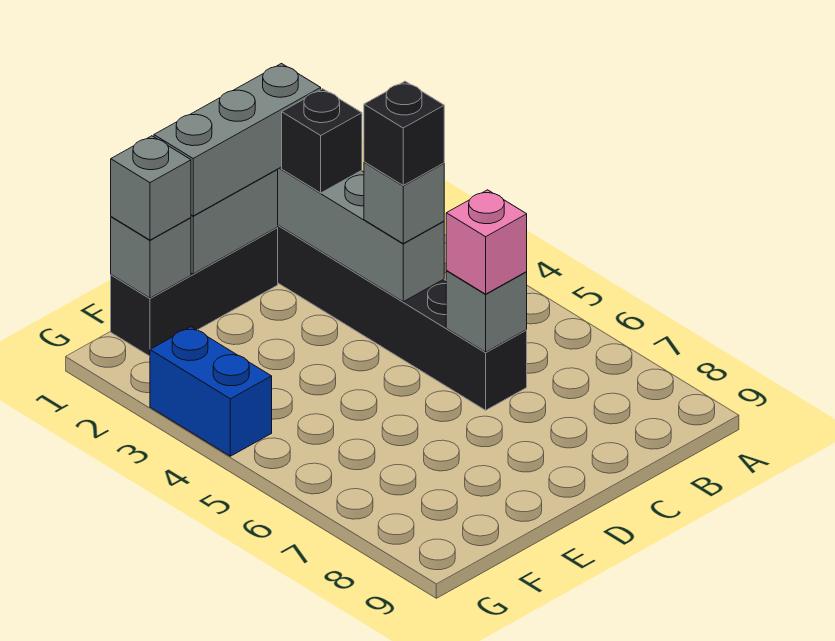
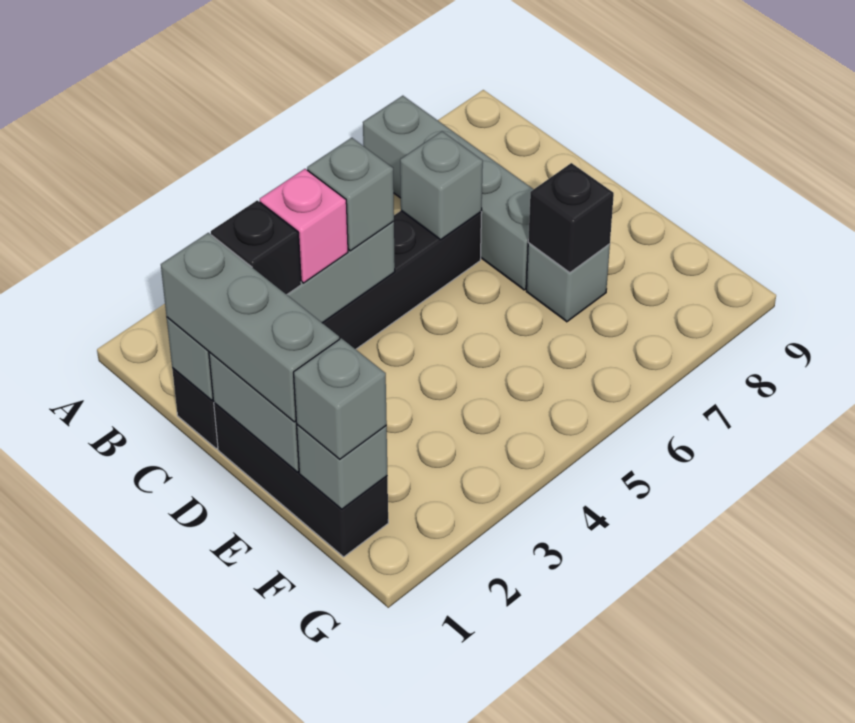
none -> grey brick A7:D7 level 1
black brick C4 level 4 -> black brick E7 level 2
pink brick C6 level 3 -> pink brick C3 level 3
none -> grey brick E7 level 1
blue brick G3:G4 level 1 -> none

